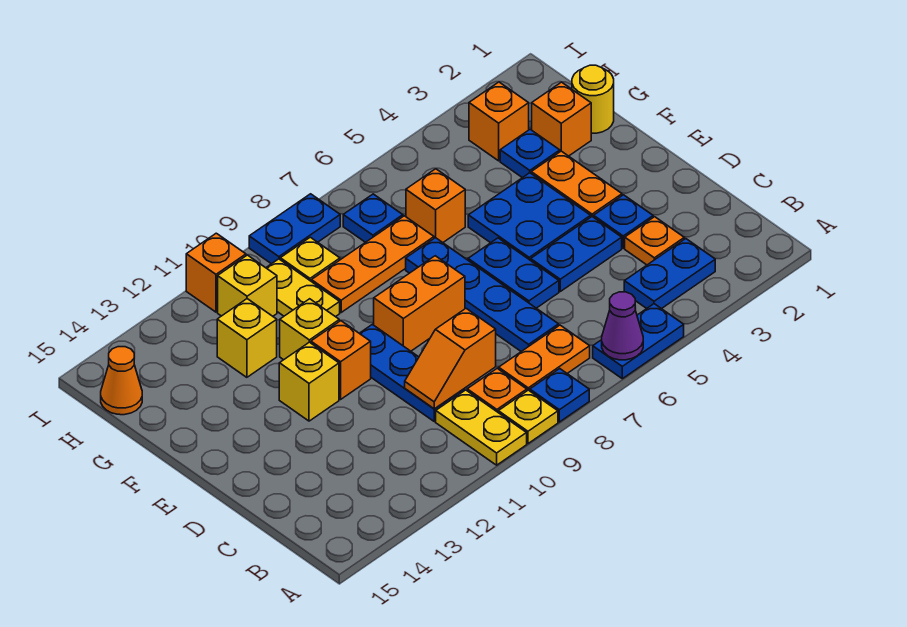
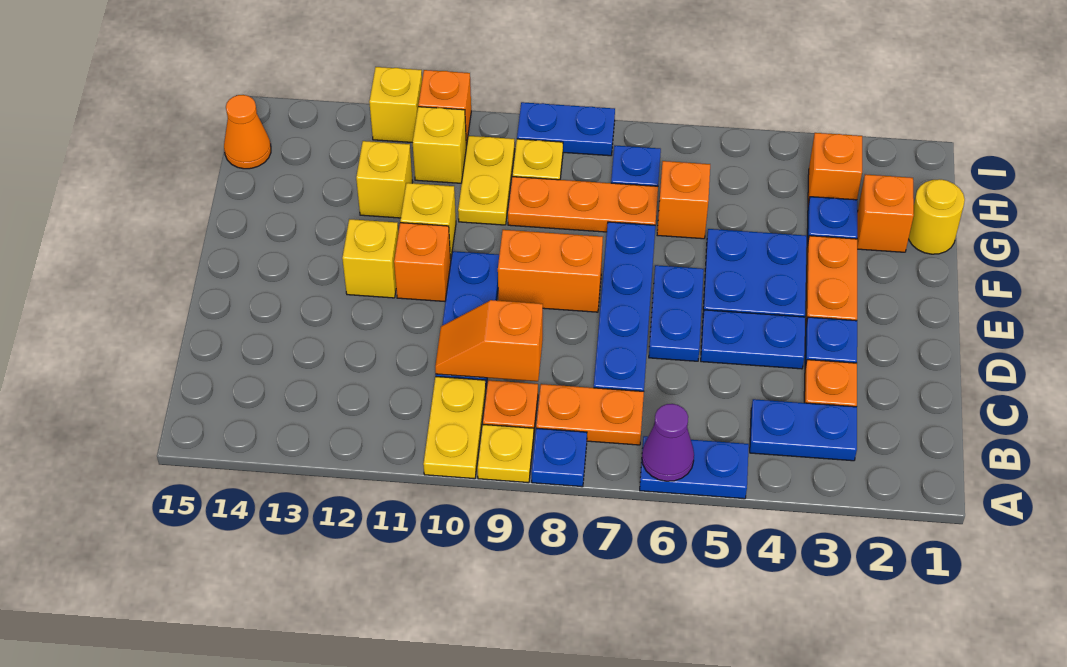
none -> yellow brick I12 level 1

